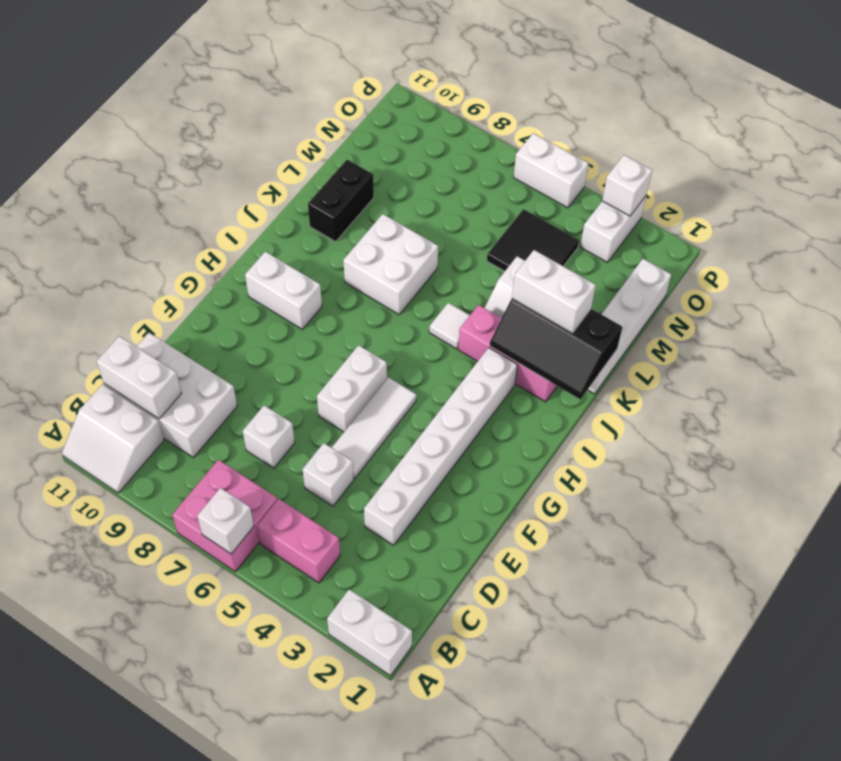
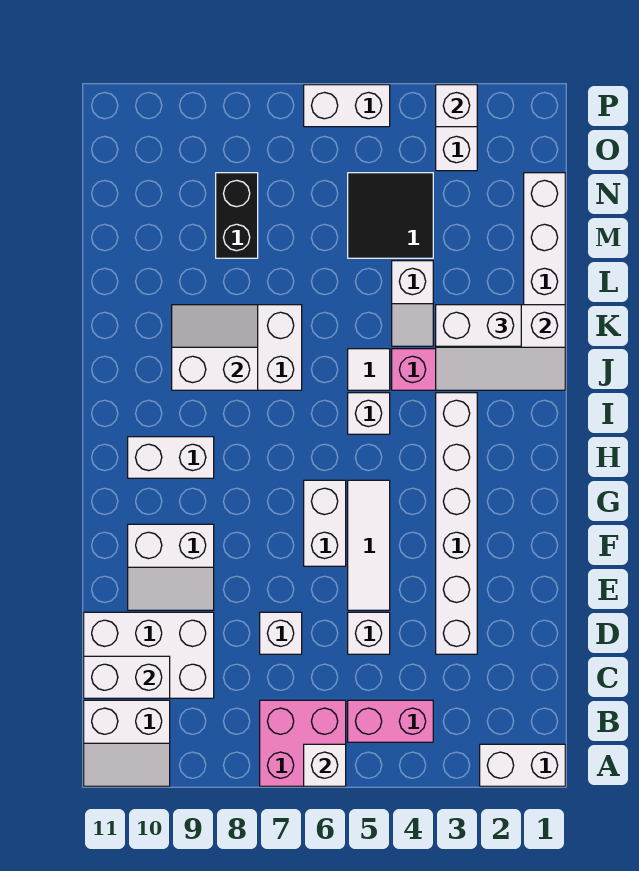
none -> white slope E9:F10 level 1 top F
none -> white brick I5 level 1
black slope J1:K3 level 2 top K -> white slope J1:K3 level 2 top K
none -> white slope J8:K9 level 2 top J
black brick K10:L10 level 1 -> black brick M8:N8 level 1

